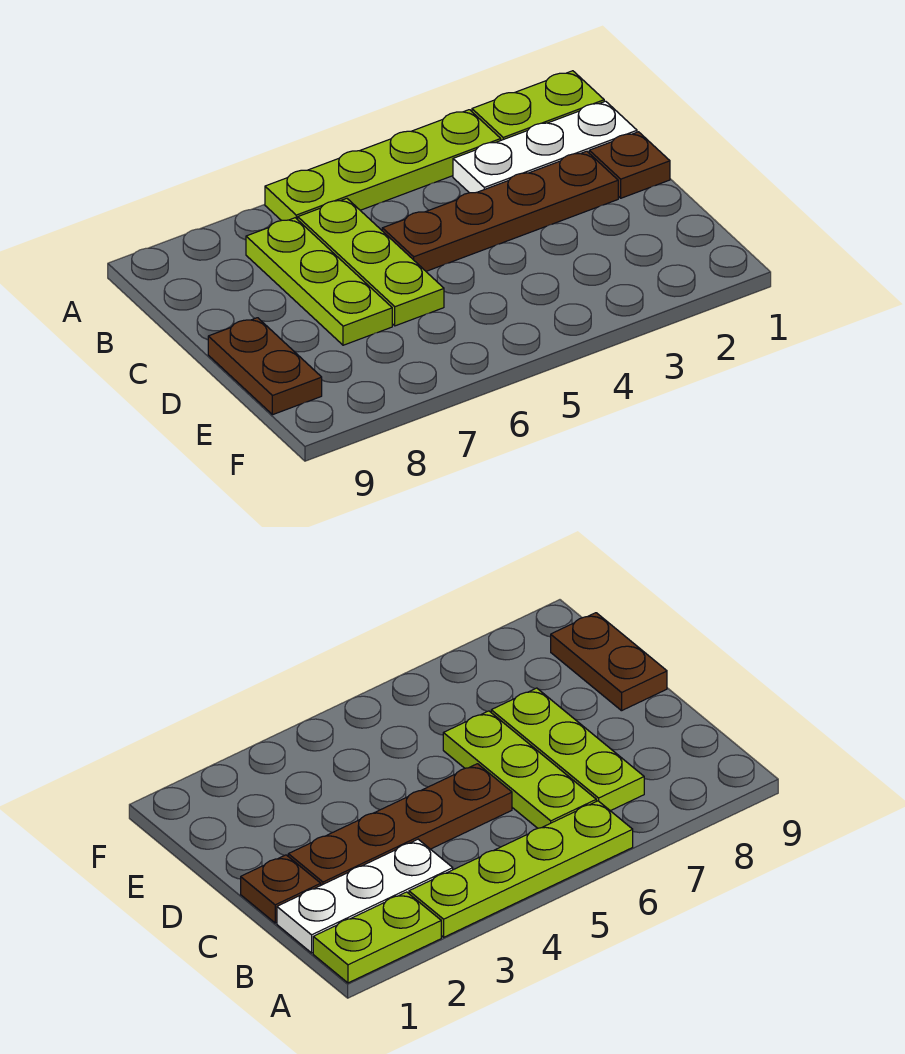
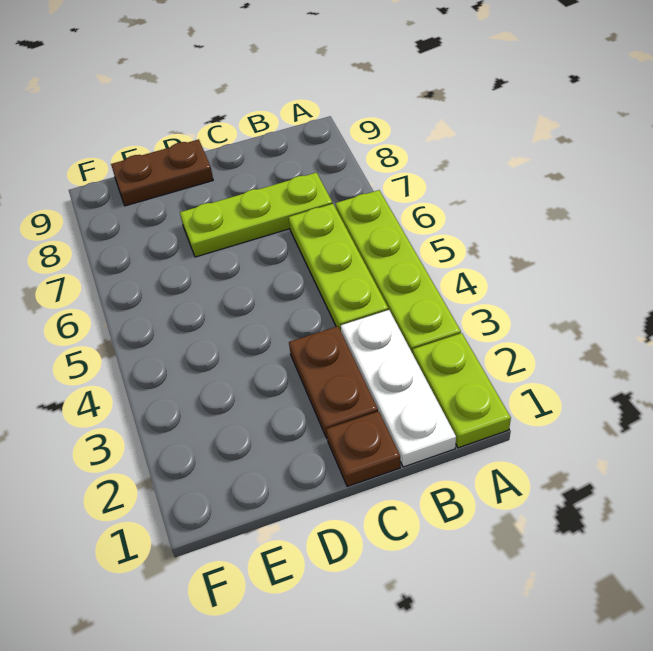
lime plate B6:D6 level 1 -> lime plate B4:B6 level 1
brown plate C2:C5 level 1 -> brown plate C2:C3 level 1

